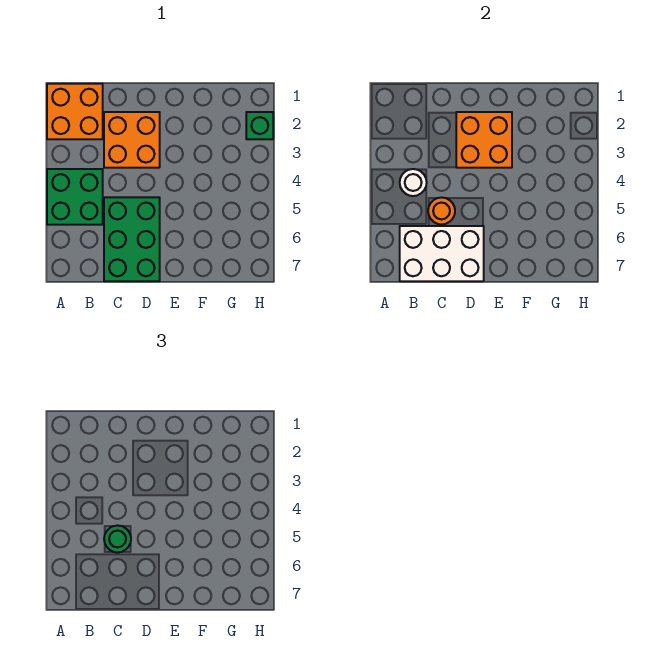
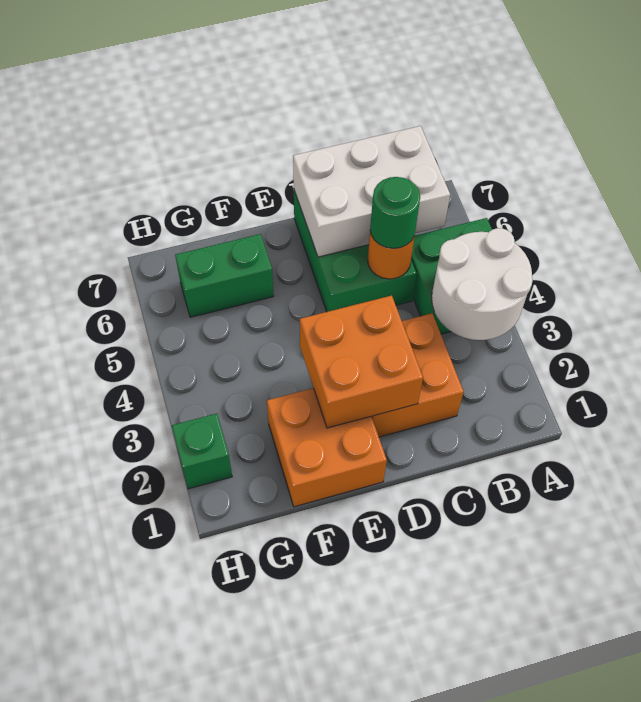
orange brick A1:B2 level 1 -> orange brick E1:F2 level 1
white round brick B4 level 2 -> white round brick A3:B4 level 2
none -> green brick F6:G6 level 1

